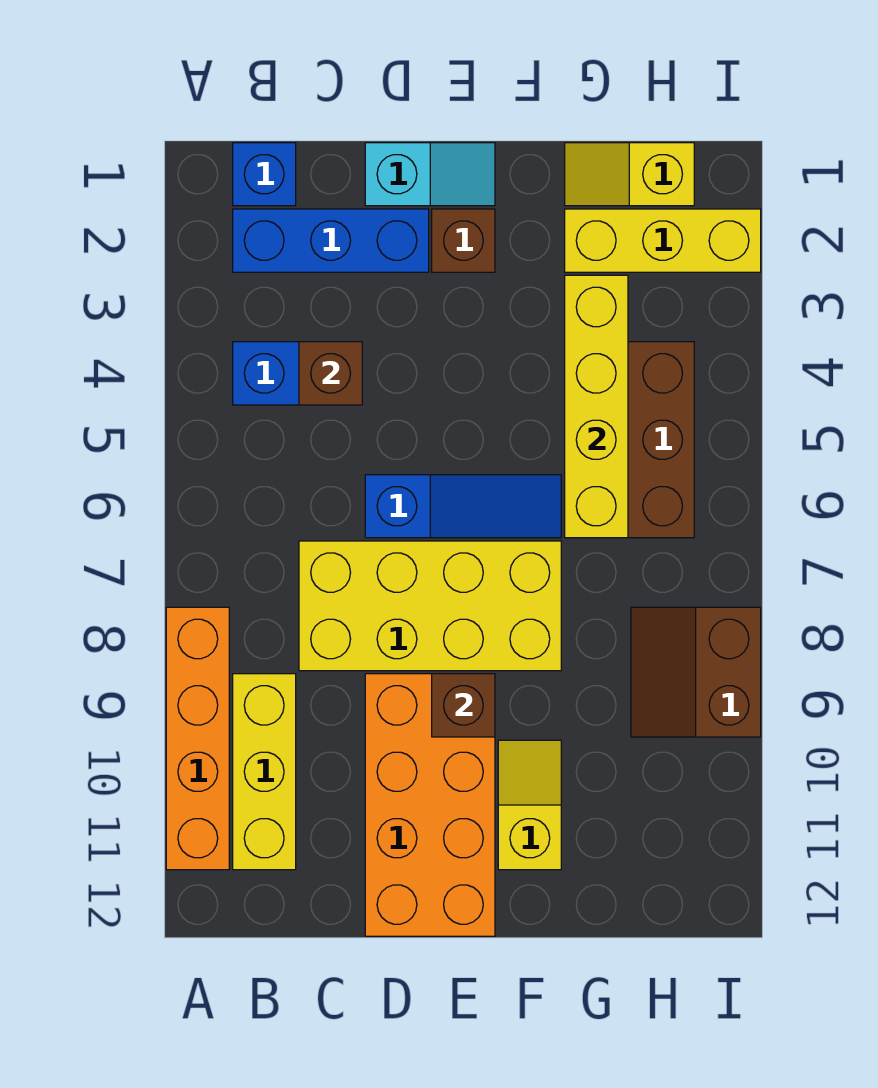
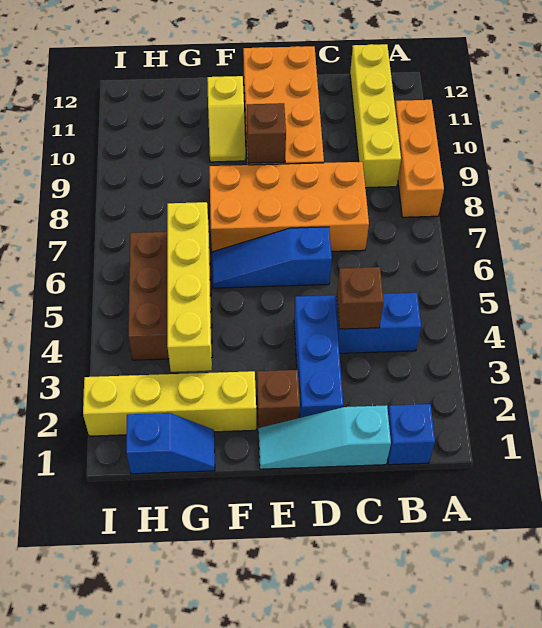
orange brick A8:A11 level 1 -> orange brick A8:A10 level 1
blue brick B2:D2 level 1 -> blue brick D2:D4 level 1
yellow brick B9:B11 level 1 -> yellow brick B9:B12 level 1
yellow brick C7:F8 level 1 -> orange brick C7:F8 level 1
cyan slope D1:E1 level 1 top D -> cyan slope C1:E1 level 1 top C
yellow slope G1:H1 level 1 top H -> blue slope G1:H1 level 1 top H
yellow brick G2:I2 level 1 -> yellow brick F2:I2 level 1
brown slope H8:I9 level 1 top I -> none

